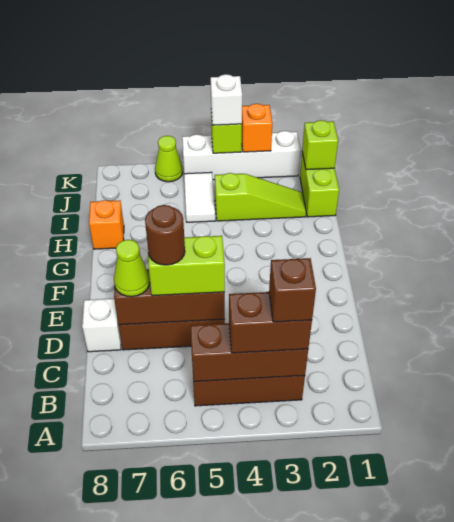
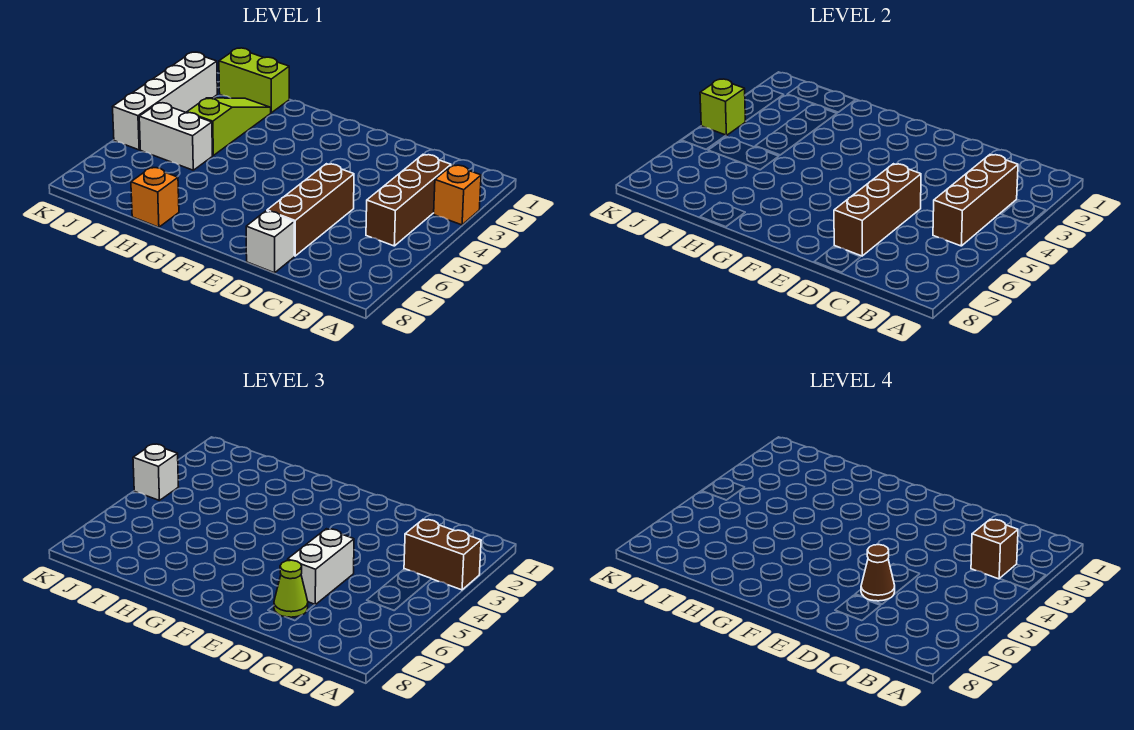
brown brick B3:B4 level 3 -> brown brick A3:B3 level 3
lime brick D5:D6 level 3 -> white brick D5:D6 level 3
brown round brick D6 level 4 -> brown cone D6 level 4
white tile I5:J5 level 1 -> white brick I5:J5 level 1
lime brick J1 level 2 -> none
orange brick K3 level 2 -> orange brick A3 level 1
lime cone K6 level 1 -> none

